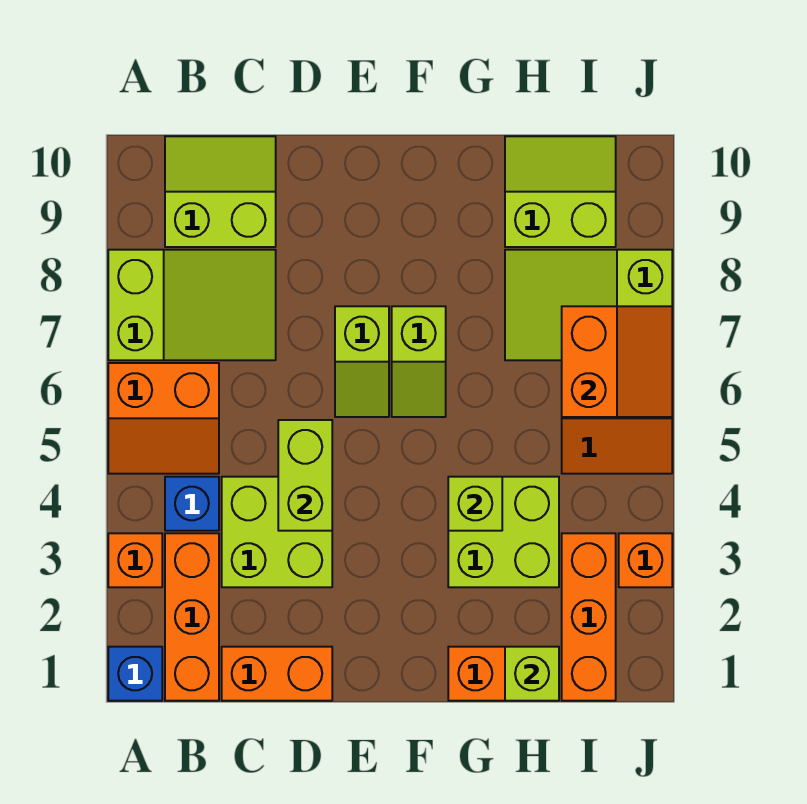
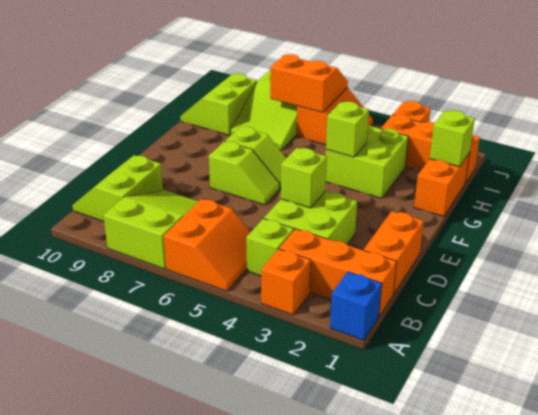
blue brick B4 level 1 -> lime brick B4 level 1
lime brick D4:D5 level 2 -> lime brick D4 level 2

